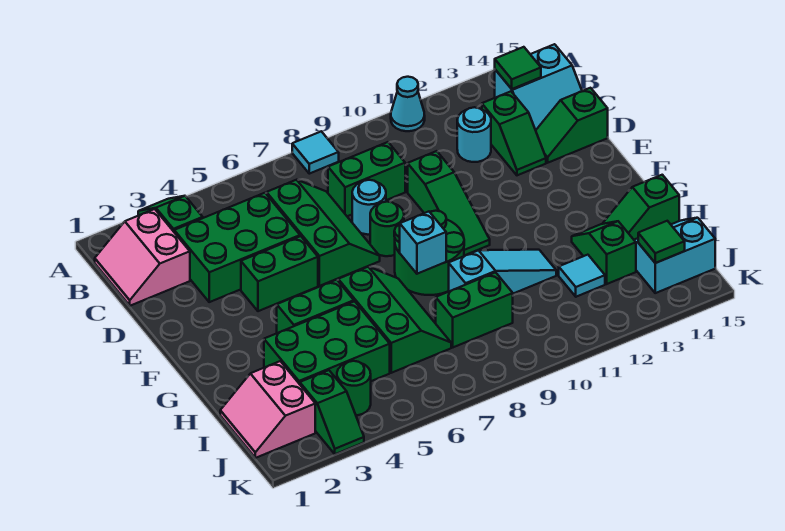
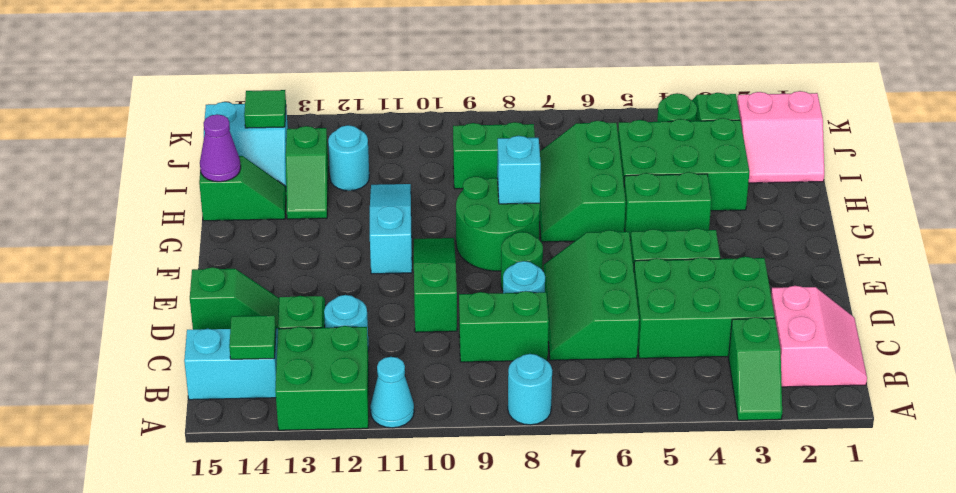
cyan tile A8 level 1 -> cyan round brick A8 level 1
none -> green brick A12:B13 level 1
cyan slope H9:H11 level 1 top 9 -> cyan slope F11:H11 level 1 top F
none -> purple cone H15 level 2
pink slope I1:J2 level 1 top 2 -> pink slope I1:J2 level 1 top J
cyan tile I12 level 1 -> cyan round brick I12 level 1

